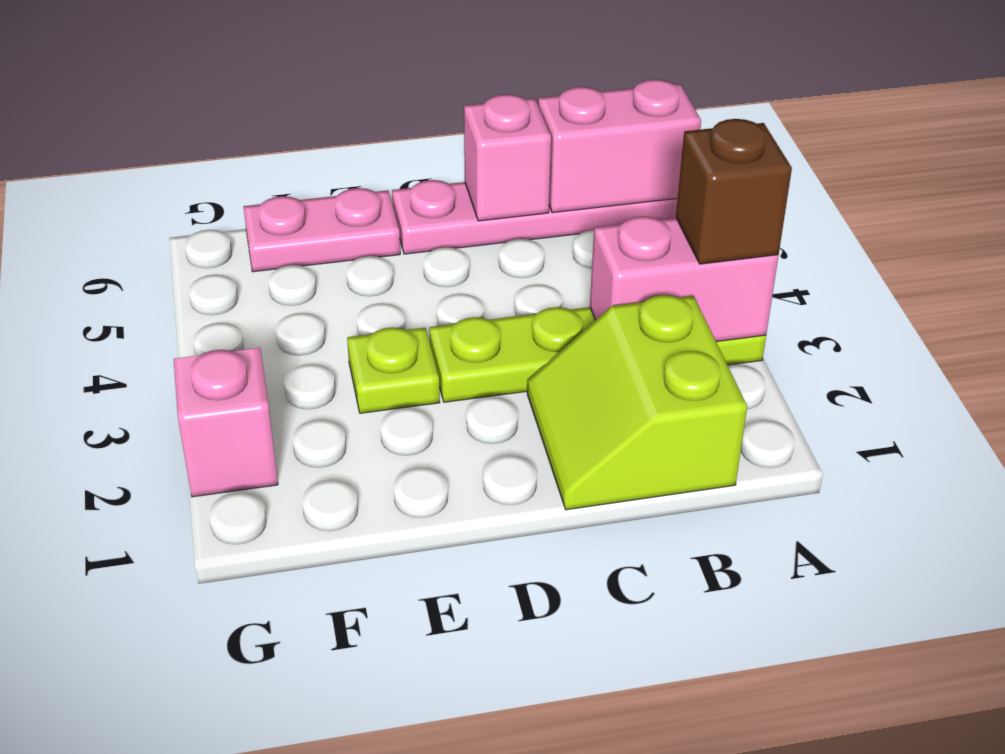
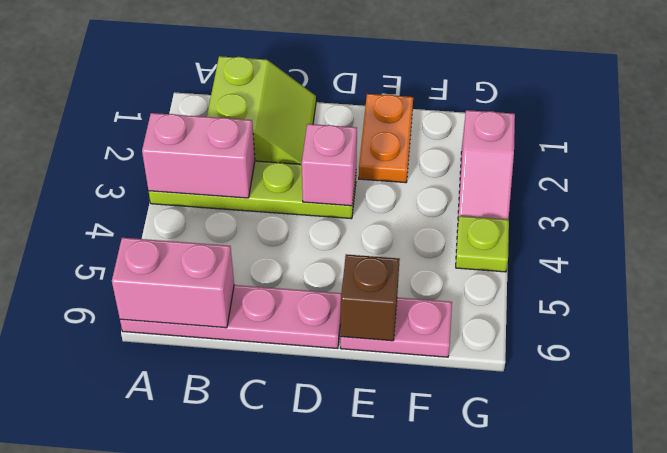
brown brick A3 level 3 -> brown brick E6 level 2
pink brick C6 level 2 -> pink brick D3 level 2
none -> orange plate E1:E2 level 1
lime plate E3 level 1 -> lime plate G4 level 1

